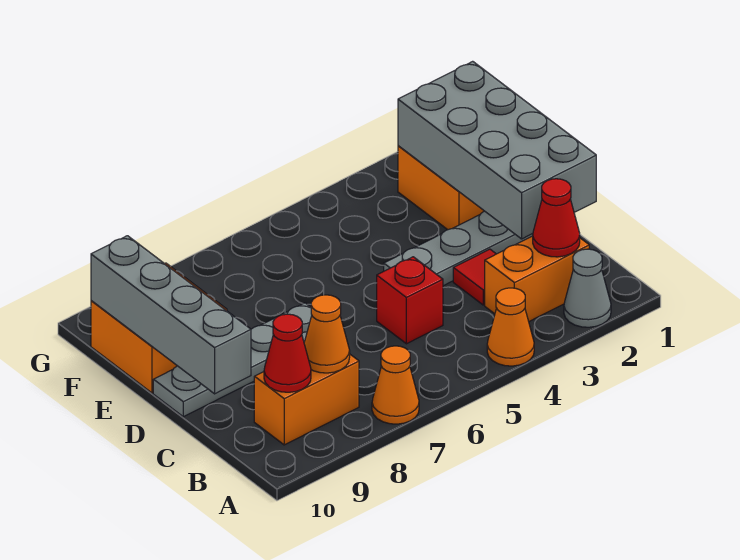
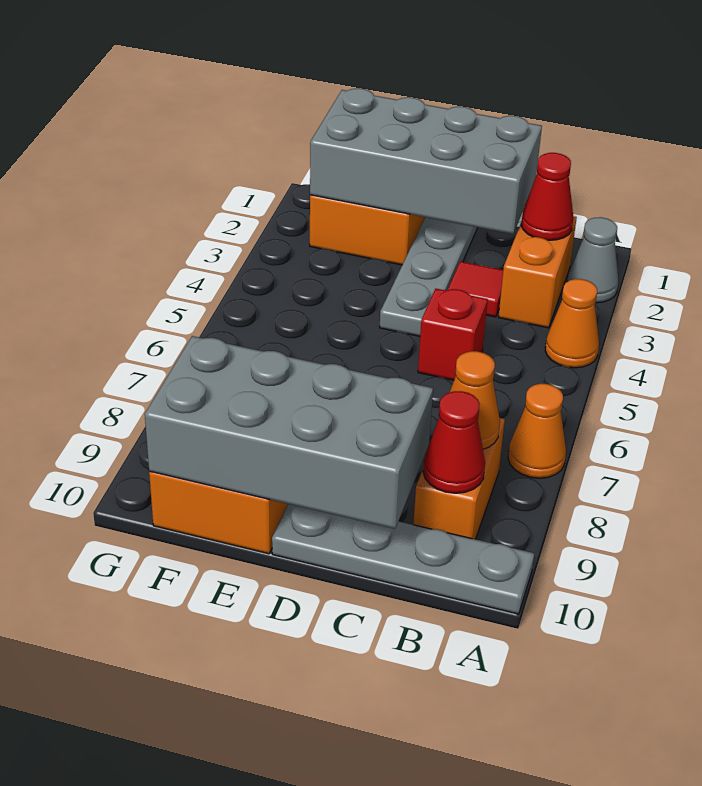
grey brick C10:F10 level 2 -> grey brick C9:F10 level 2
grey plate D7:D10 level 1 -> grey plate A10:D10 level 1

